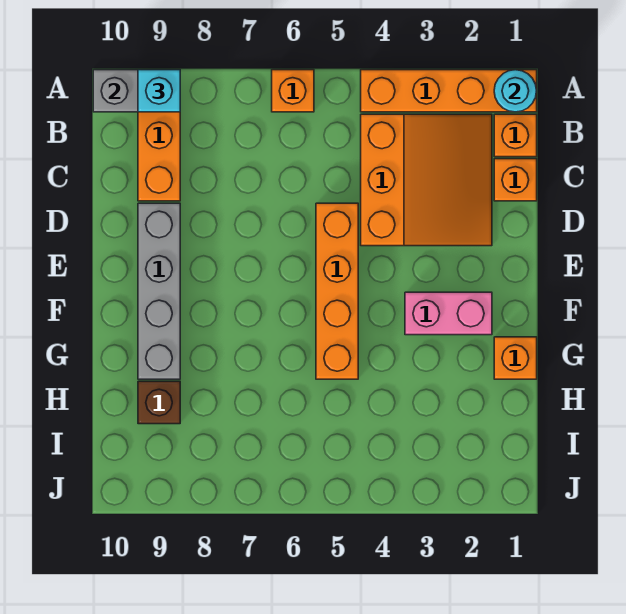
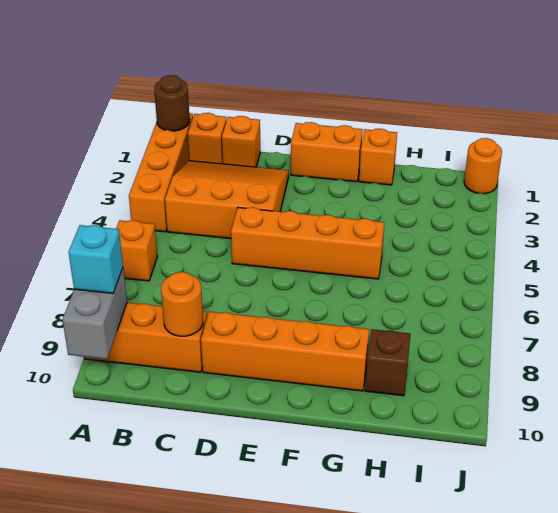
cyan round brick A1 level 2 -> brown round brick A1 level 2
none -> orange round brick C9 level 2
grey brick D9:G9 level 1 -> orange brick D9:G9 level 1
none -> orange brick E1:F1 level 1
pink brick F2:F3 level 1 -> none
none -> orange round brick J1 level 1

